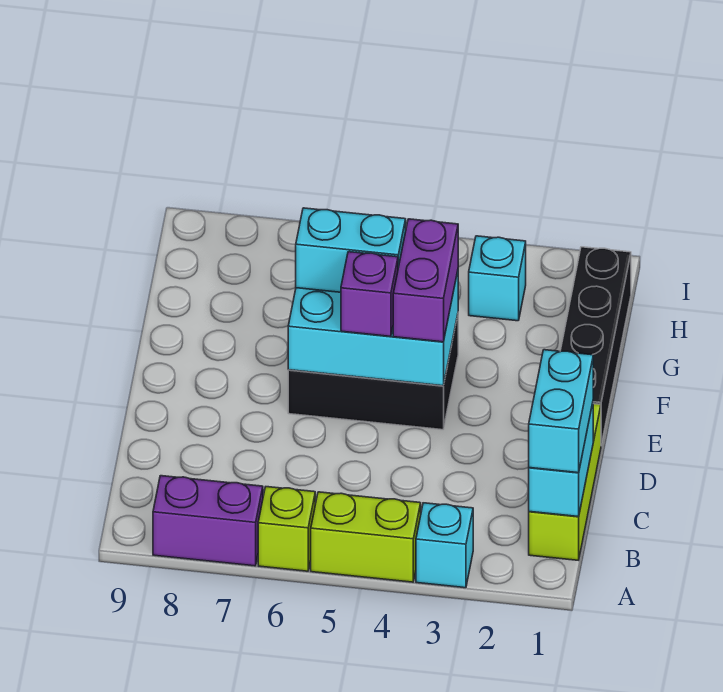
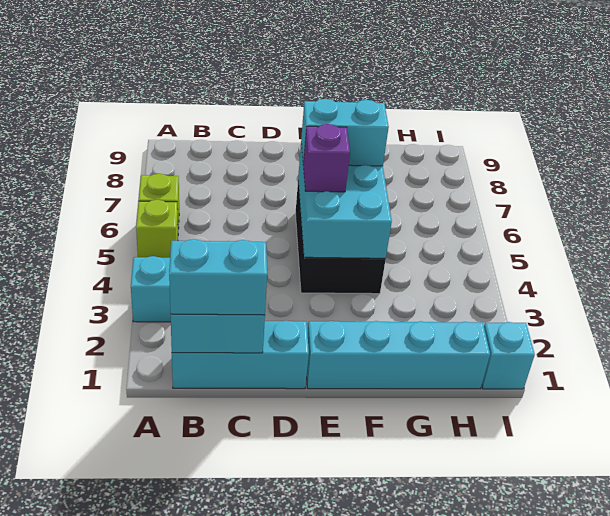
lime brick A4:A5 level 1 -> lime brick A5 level 1
purple brick A7:A8 level 1 -> none
lime brick B1:D1 level 1 -> cyan brick B1:D1 level 1
black brick E1:H1 level 1 -> cyan brick E1:H1 level 1
purple brick E4:F4 level 3 -> none
cyan brick F5:F6 level 3 -> cyan brick E6:F6 level 3
cyan brick H3 level 1 -> cyan brick I1 level 1

